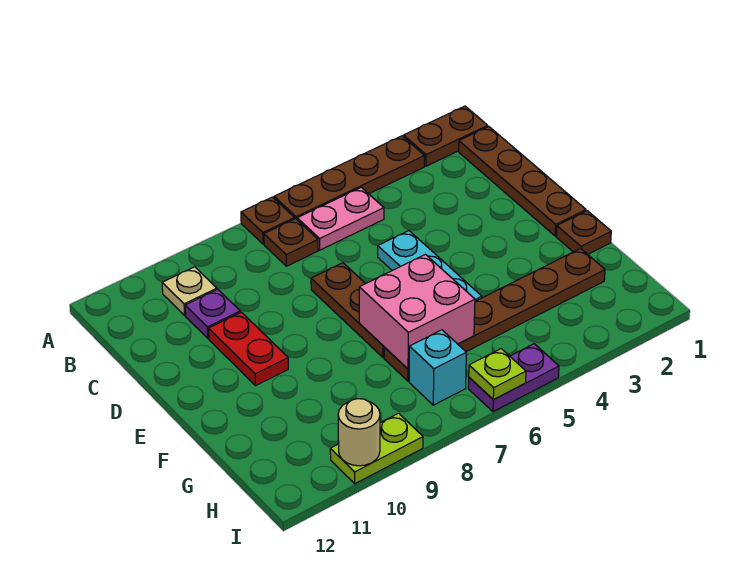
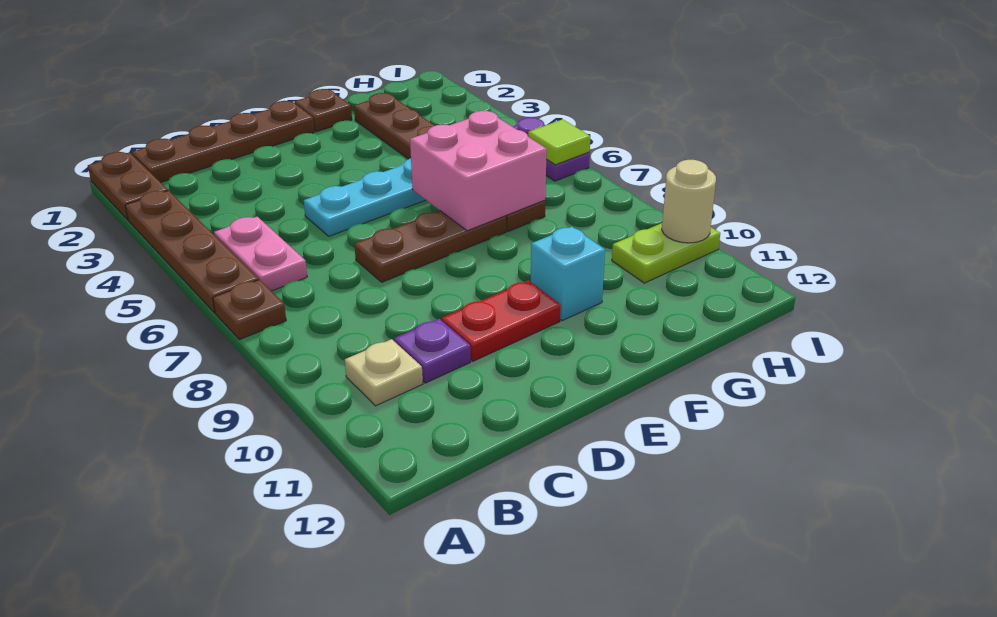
brown plate B7 level 1 -> none
cyan brick H7 level 1 -> cyan brick F10 level 1
lime plate I6 level 2 -> lime tile I6 level 2
lime plate I9:I10 level 1 -> lime plate H10:I10 level 1

